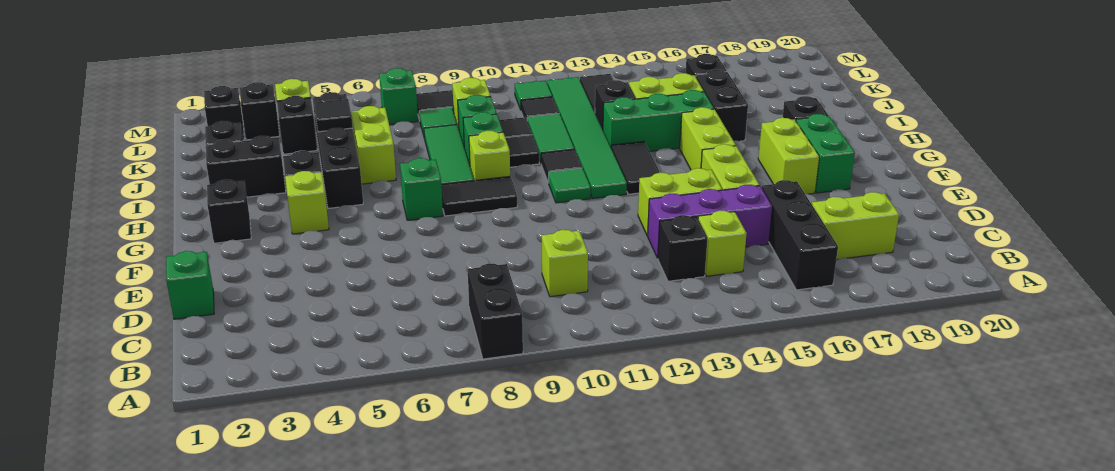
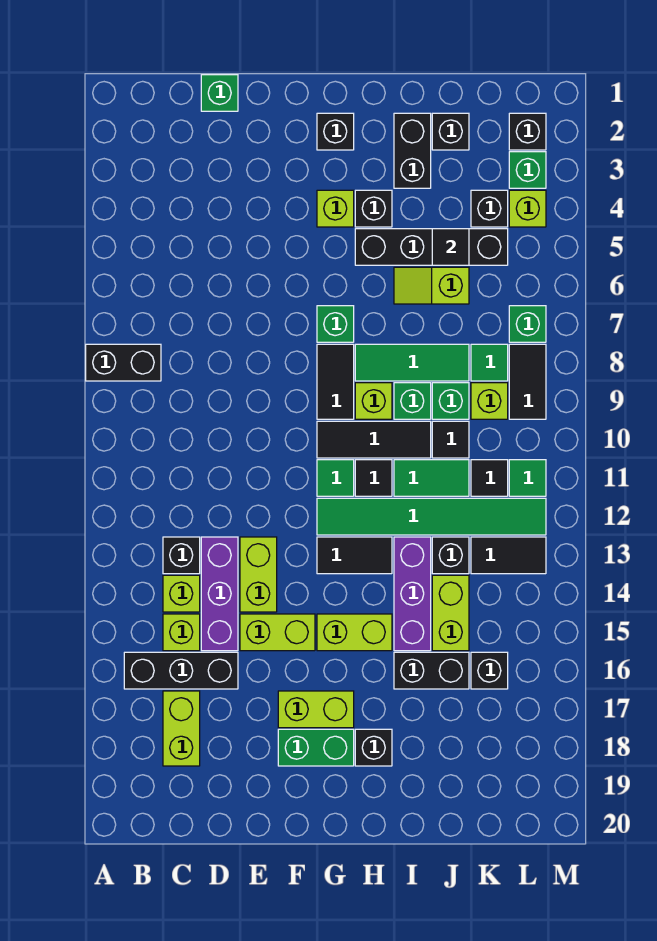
lime brick C10 level 1 -> lime brick C15 level 1
lime brick I6:J6 level 1 -> lime slope I6:J6 level 1 top J
black tile I10 level 1 -> black tile G10:I10 level 1
green brick I13:I15 level 1 -> purple brick I13:I15 level 1
black brick L3 level 1 -> green brick L3 level 1

